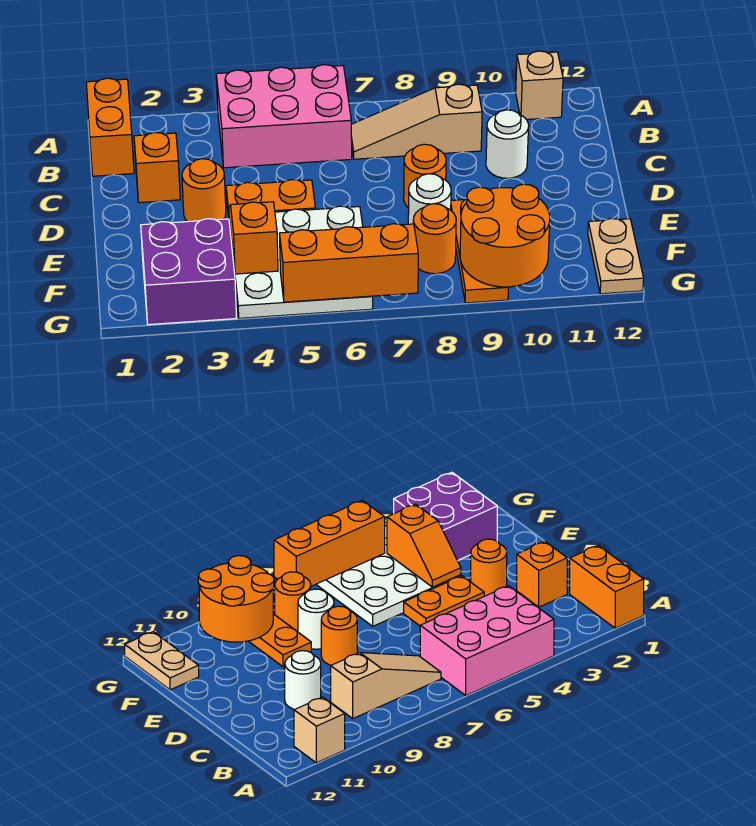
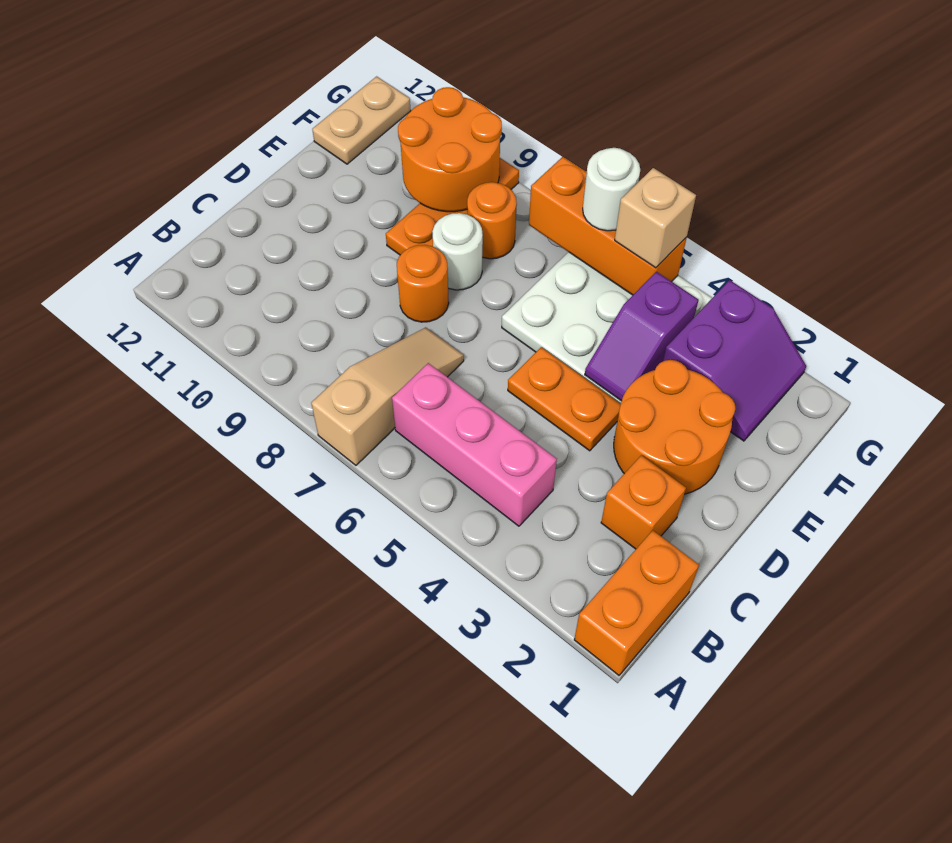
pink brick A4:B6 level 1 -> pink brick B4:B6 level 1
tan brick A11 level 1 -> tan brick G5 level 3
tan slope B7:B9 level 1 top 9 -> tan slope A7:C7 level 1 top A
white round brick C10 level 1 -> white round brick G6 level 3
orange round brick D3 level 1 -> orange round brick D2:E3 level 1
orange slope E4:F4 level 2 top F -> purple slope E4:F4 level 2 top F
purple brick F2:G3 level 1 -> purple slope F2:G3 level 1 top 3

